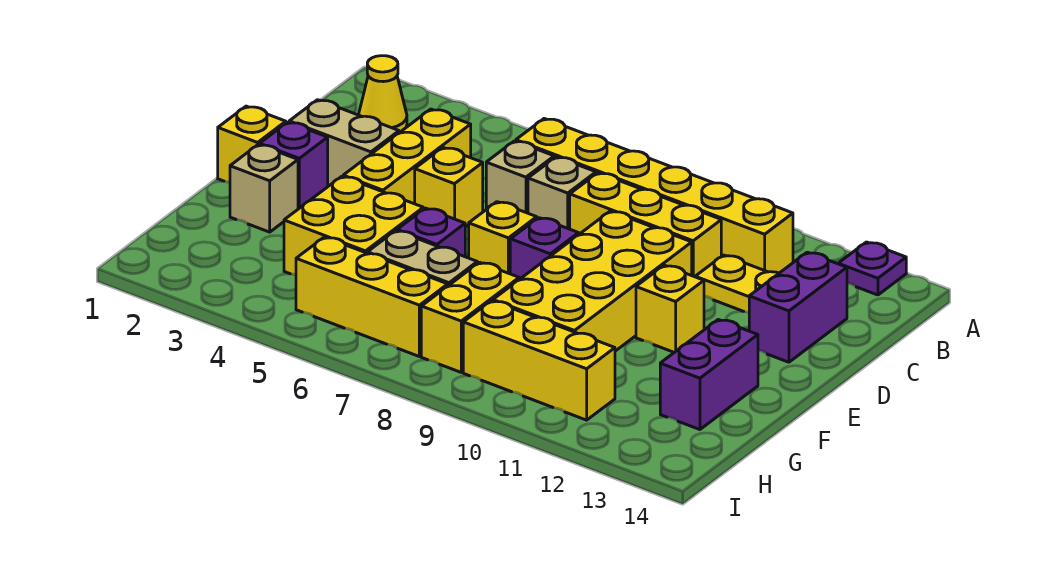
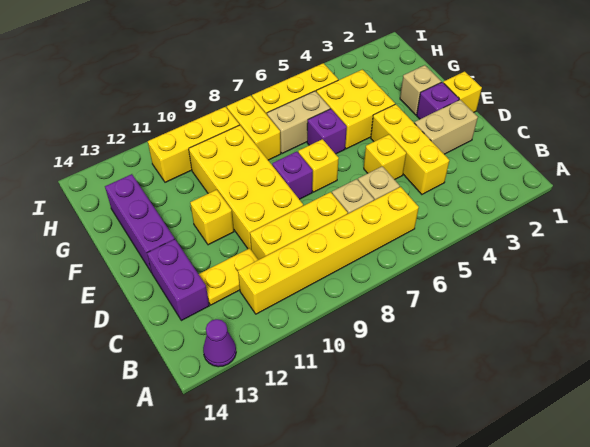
purple plate A13 level 1 -> purple cone A13 level 1
yellow cone B2 level 1 -> none
purple brick F13:G13 level 1 -> purple brick E13:G13 level 1

